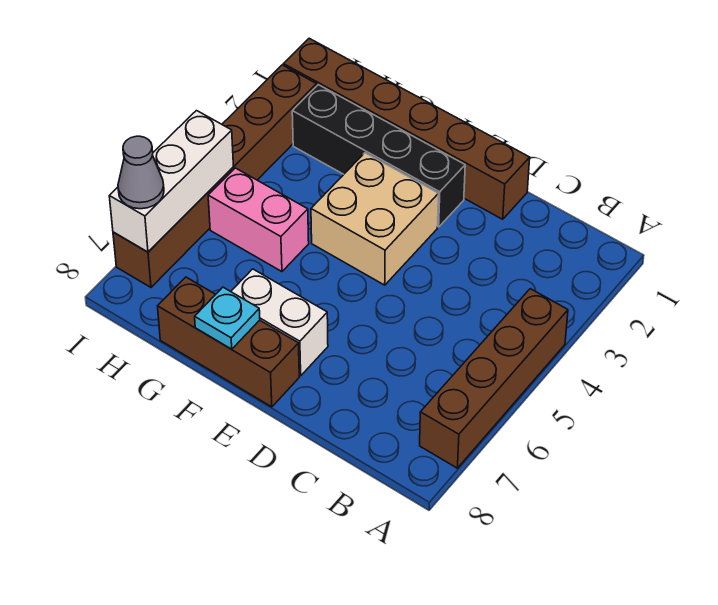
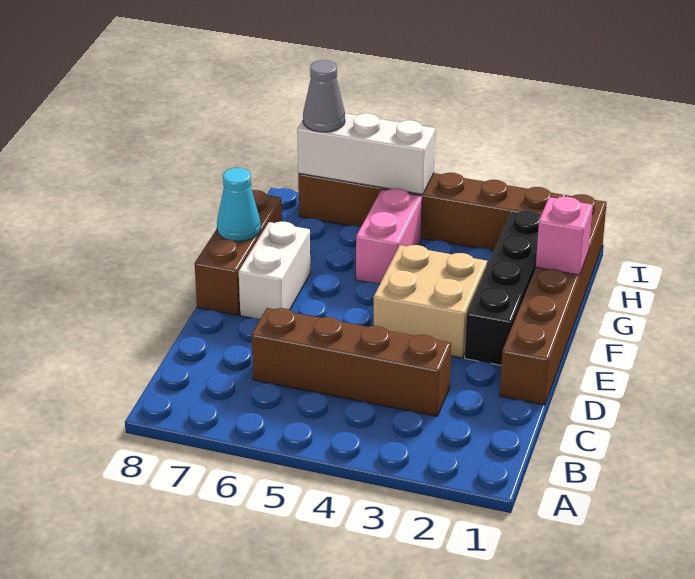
brown brick A4:A7 level 1 -> brown brick C3:C6 level 1
cyan plate F8 level 2 -> cyan cone F8 level 2
none -> pink brick G1 level 2

